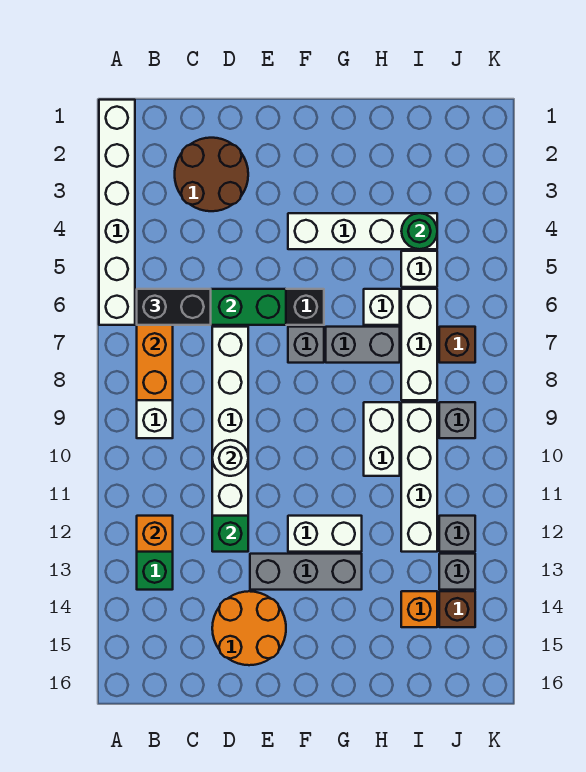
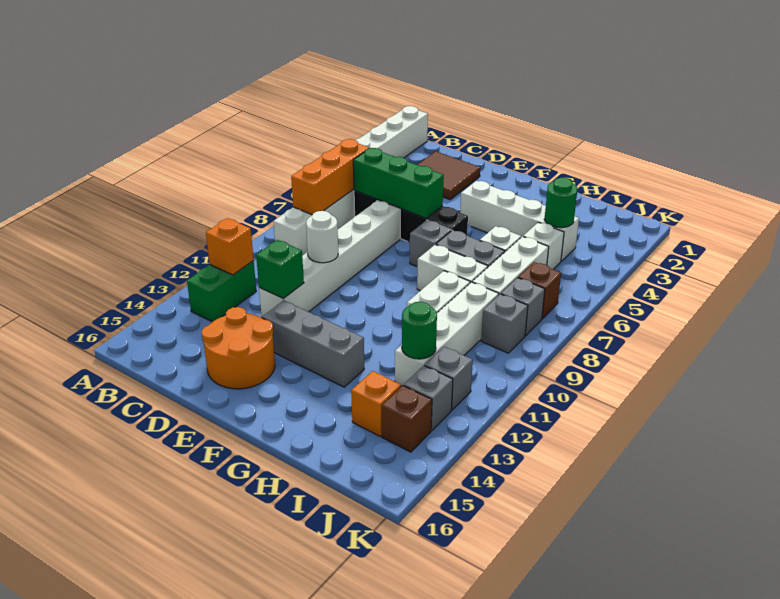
black brick B6:C6 level 3 -> none
brown round brick C2:D3 level 1 -> brown tile C2:D3 level 1
white brick F12:G12 level 1 -> white brick G8:H8 level 1
none -> green round brick I12 level 2
none -> grey brick J8 level 1

